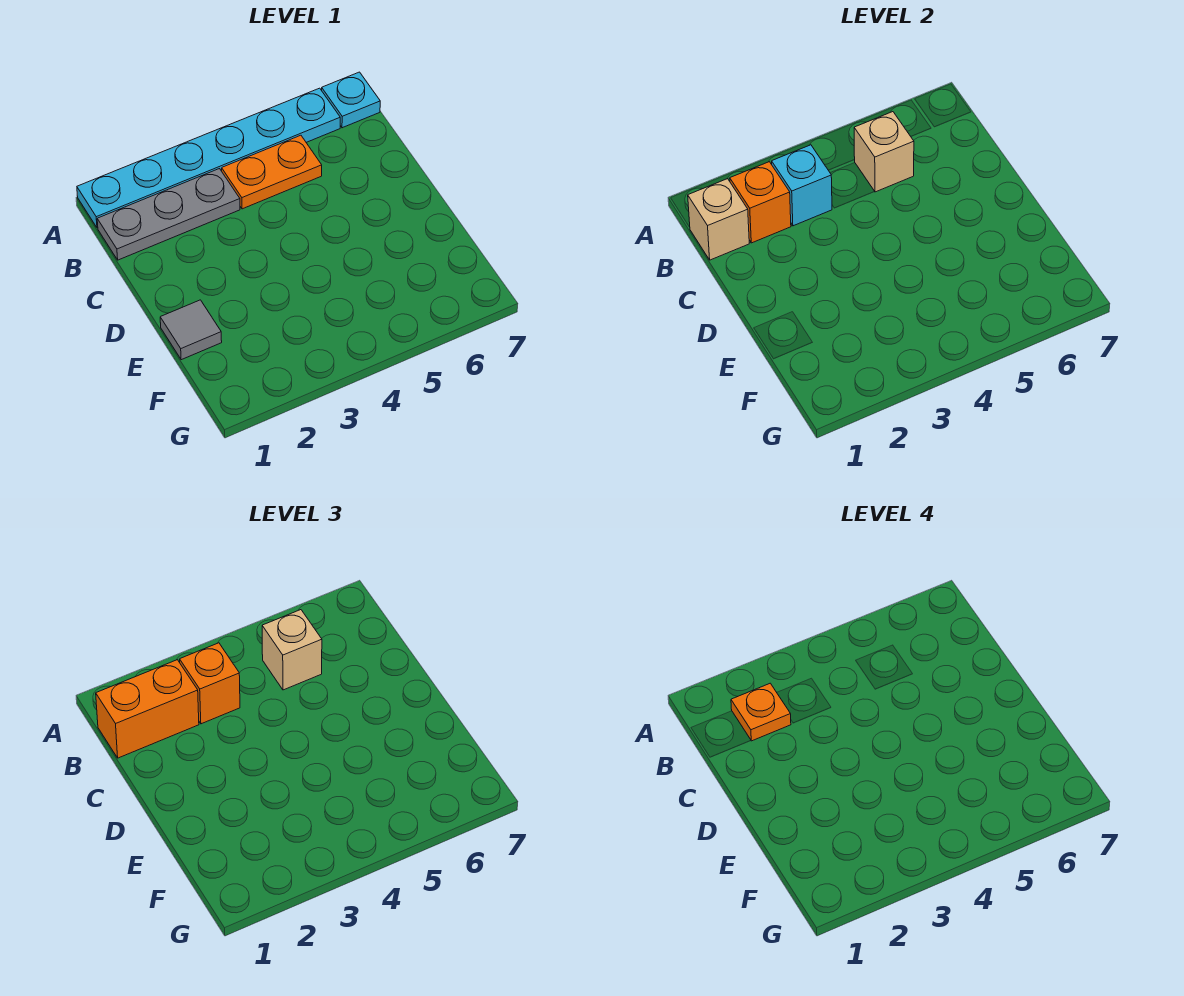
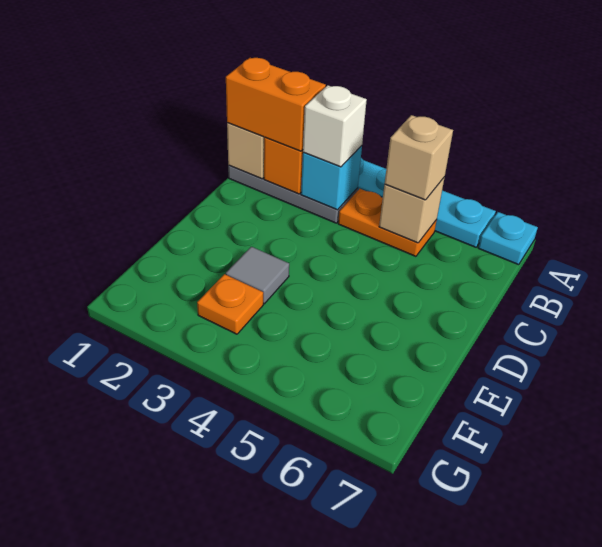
orange plate B2 level 4 -> orange plate F3 level 1
orange brick B3 level 3 -> white brick B3 level 3
grey tile E1 level 1 -> grey tile E3 level 1

